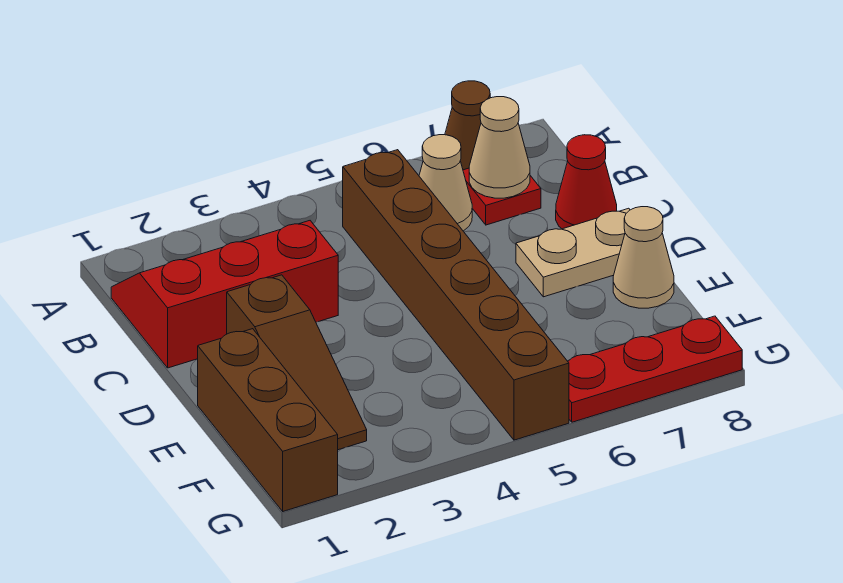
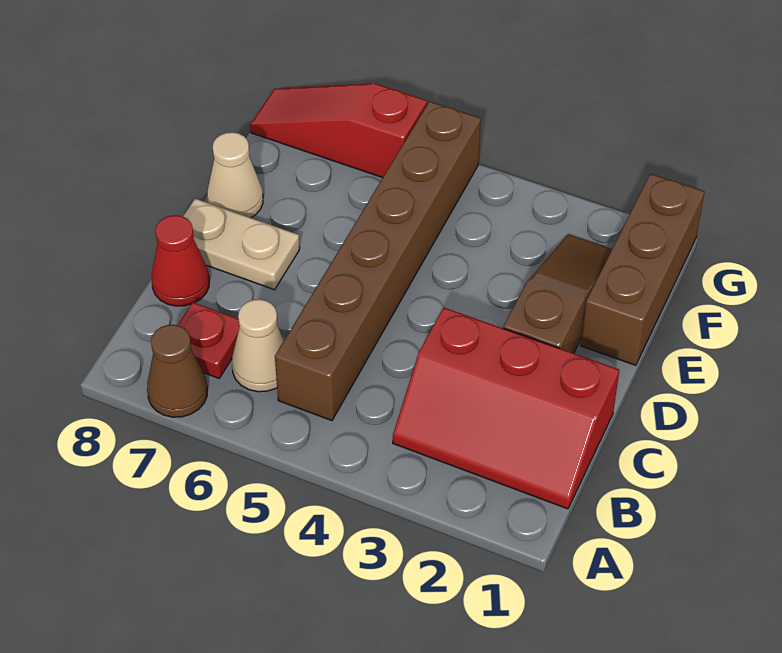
tan cone B7 level 2 -> none
red plate G6:G8 level 1 -> red slope G6:G8 level 1 top 6

